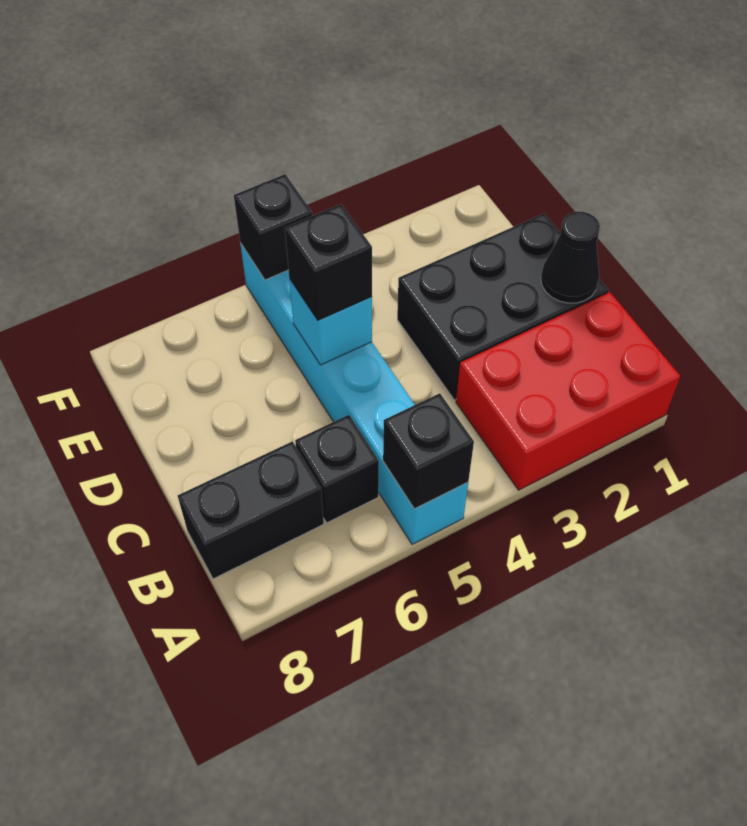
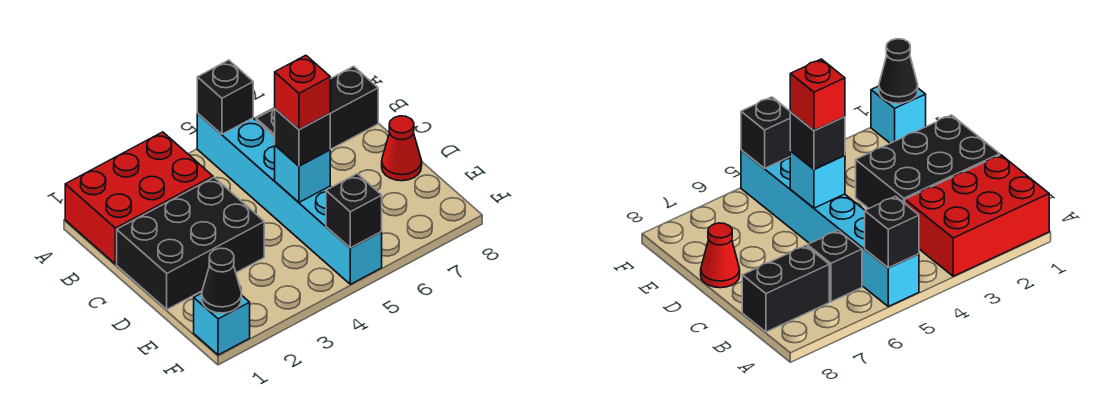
black cone C1 level 2 -> black cone F1 level 2
none -> red brick D5 level 4
none -> red cone D8 level 1
none -> cyan brick F1 level 1

